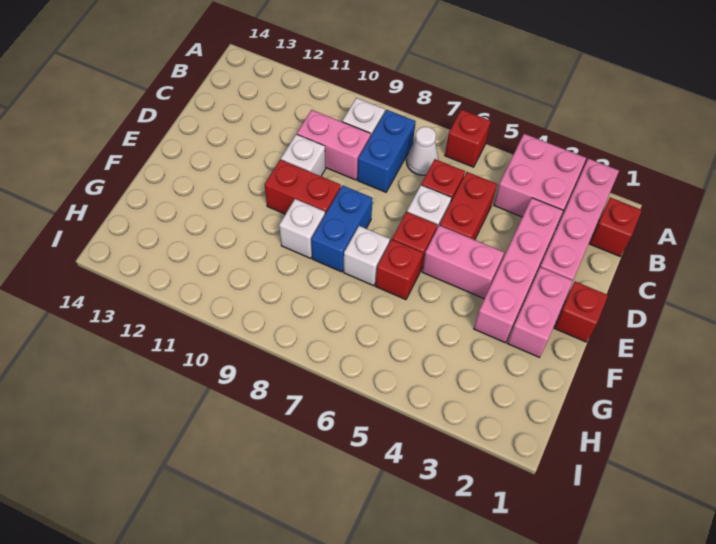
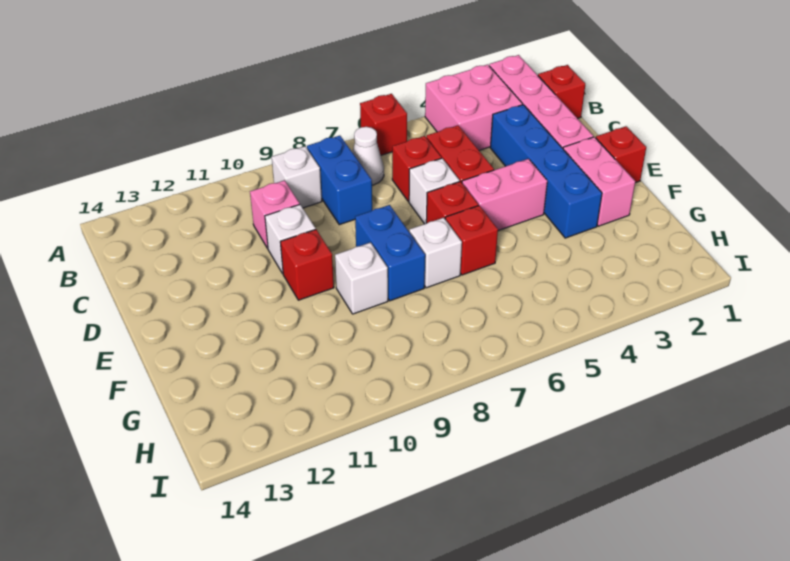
pink brick C3:F3 level 1 -> blue brick C3:F3 level 1
pink brick C9:C10 level 1 -> pink brick C10 level 1
red brick E9:E10 level 1 -> red brick E10 level 1

